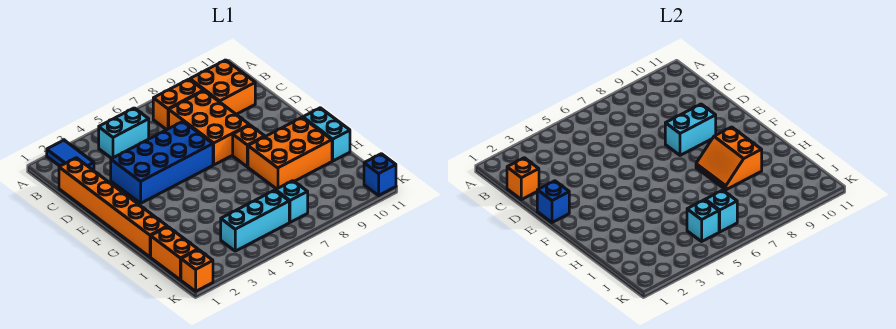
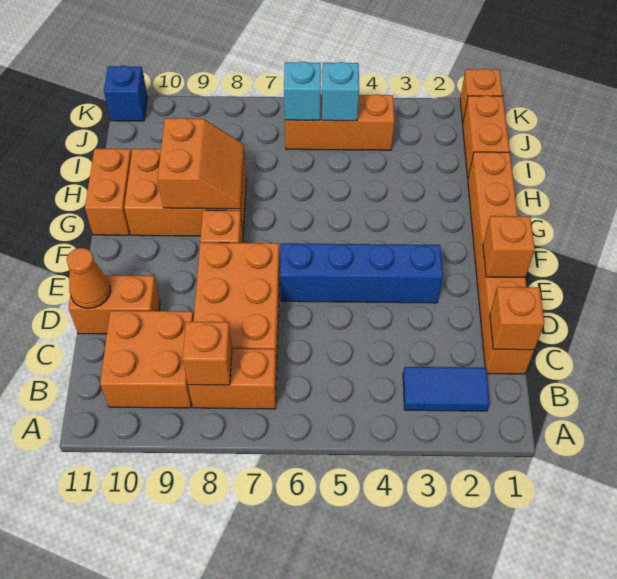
blue tile A2:B2 level 1 -> blue tile B2:B3 level 1
cyan brick B4:B5 level 1 -> none
none -> orange brick B8 level 2
blue brick D3:E6 level 1 -> blue brick E3:E6 level 1
none -> orange brick D10:D11 level 1
none -> orange cone D11 level 2
blue brick E1 level 2 -> orange brick E1 level 2
cyan brick E8:E9 level 2 -> none
cyan brick G11:H11 level 1 -> orange brick G11:H11 level 1
cyan brick J4:J6 level 1 -> orange brick J4:J6 level 1
cyan brick J7 level 1 -> none

